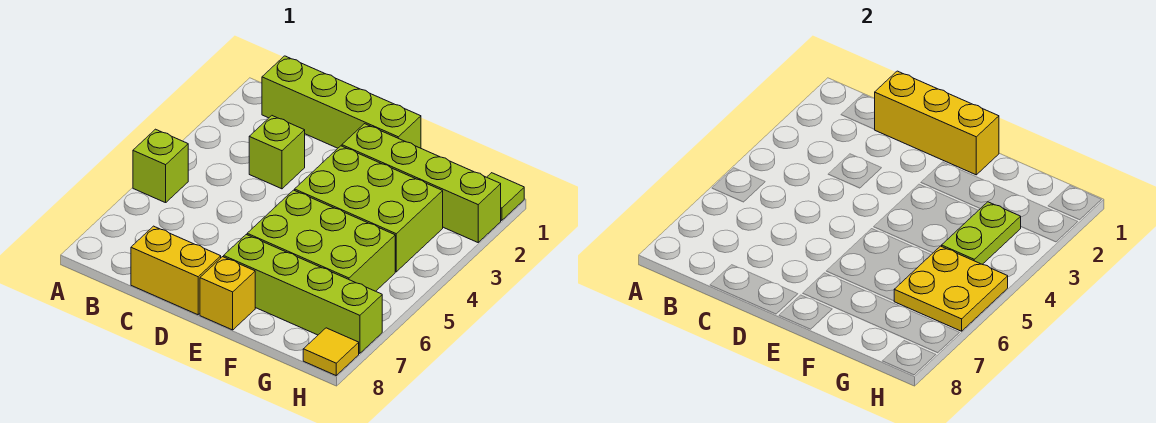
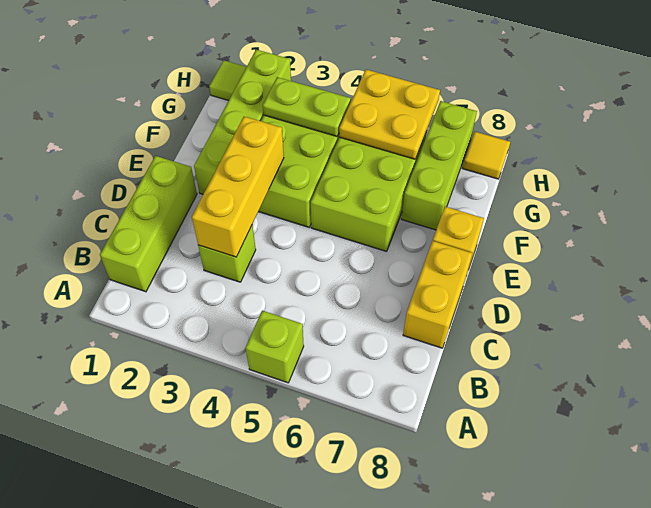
lime brick B1:E1 level 1 -> lime brick B1:D1 level 1
yellow brick C1:E1 level 2 -> yellow brick C3:E3 level 2
lime brick E7:H7 level 1 -> lime brick F7:H7 level 1

